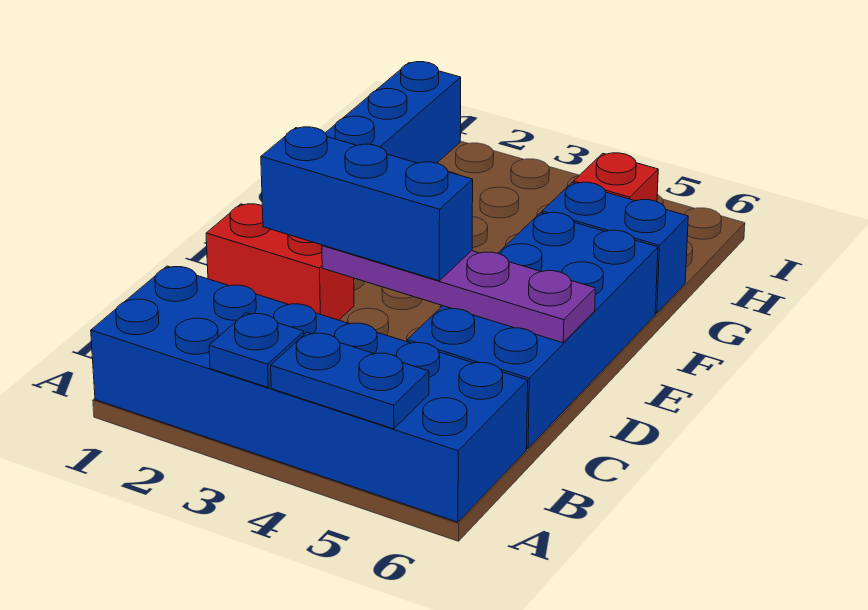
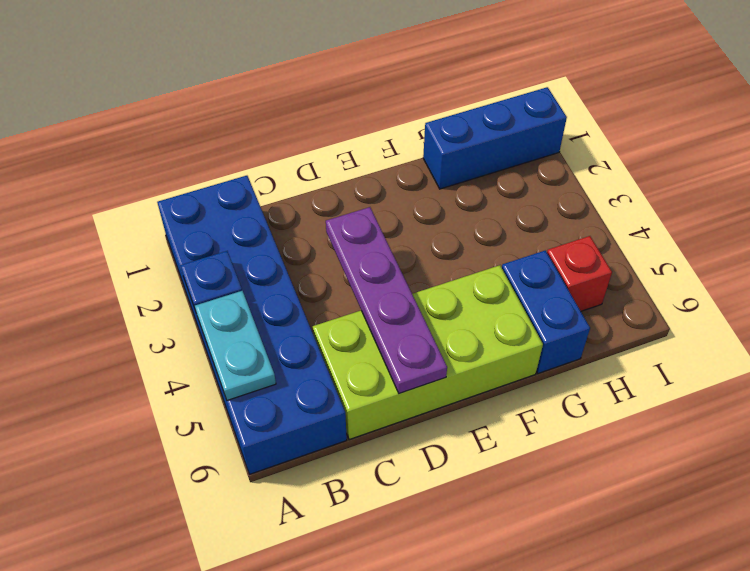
blue plate A4:A5 level 2 -> cyan plate A4:A5 level 2
blue brick C5:F6 level 1 -> lime brick C5:F6 level 1
red brick D1:D2 level 1 -> none
blue brick D2:D4 level 3 -> none

